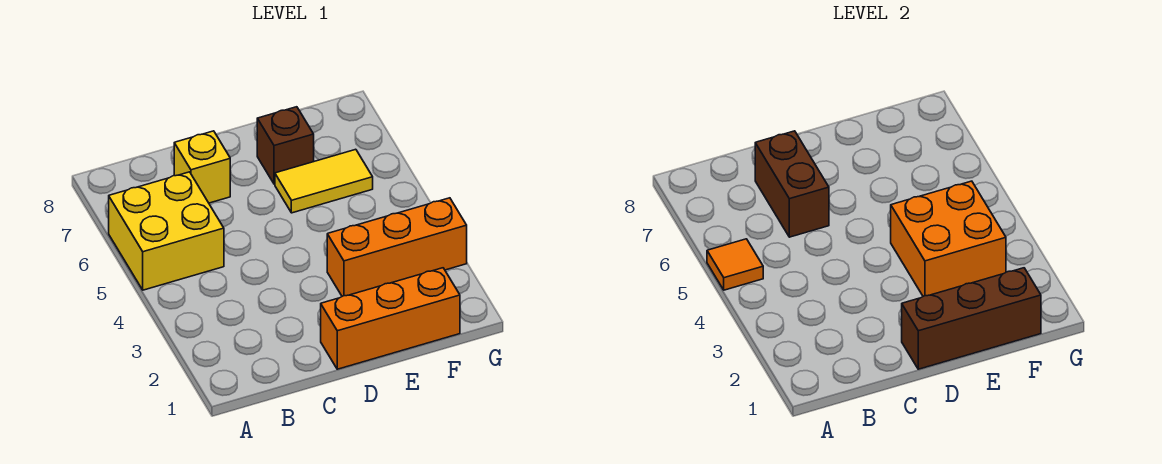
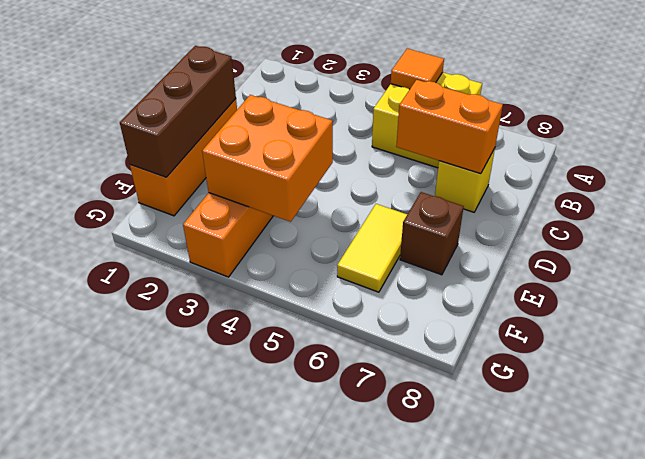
brown brick C6:C7 level 2 -> orange brick C6:C7 level 2

